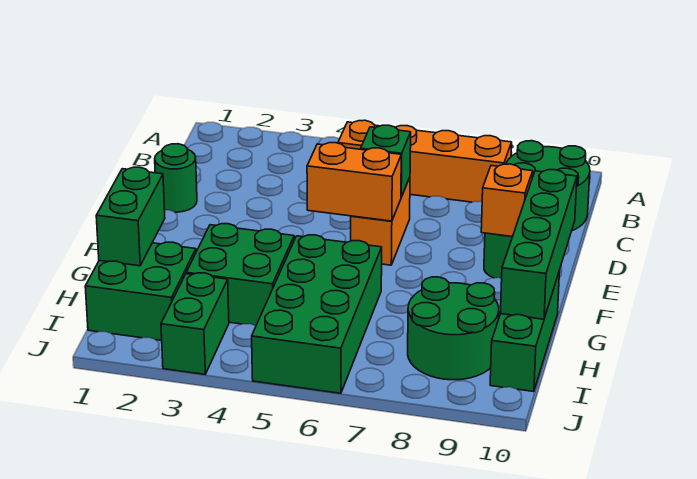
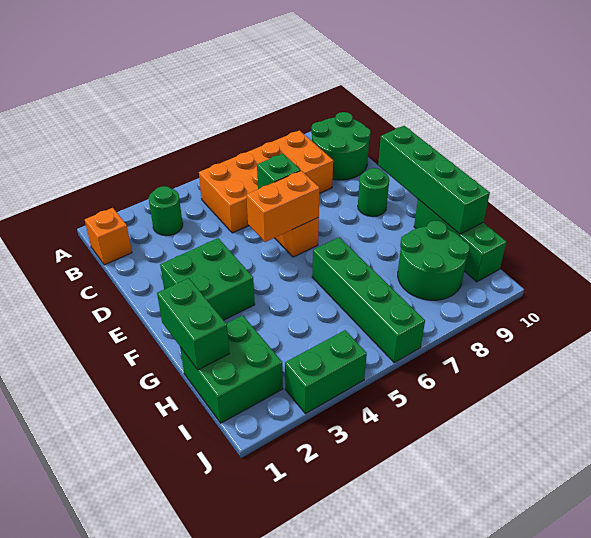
orange brick B5:B8 level 1 -> orange brick B5:C8 level 1
green round brick D1 level 1 -> green round brick B3 level 1
orange brick E9 level 2 -> orange brick B1 level 1
green brick G3:H4 level 1 -> green brick E2:F3 level 1
green brick G5:J6 level 1 -> green brick G6:J6 level 1
green brick I3:J3 level 1 -> green brick J3:J4 level 1

